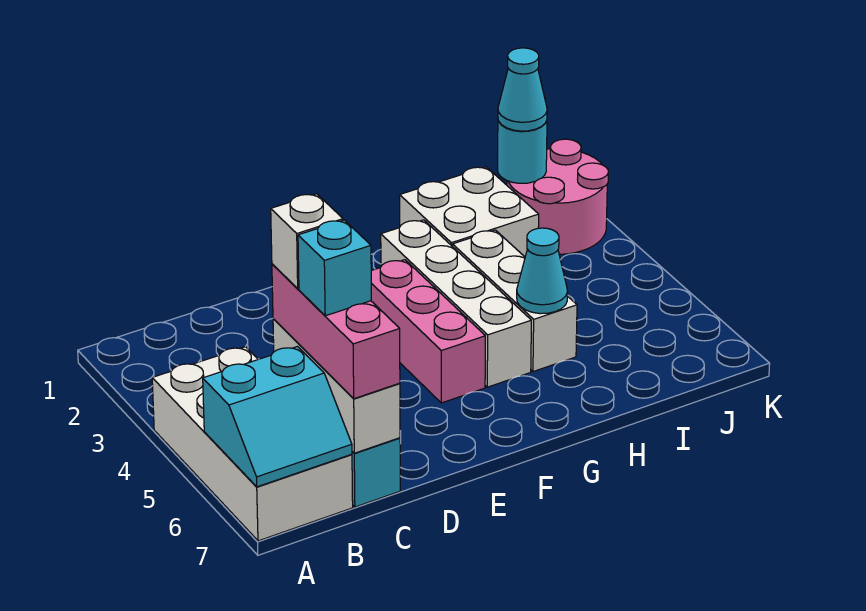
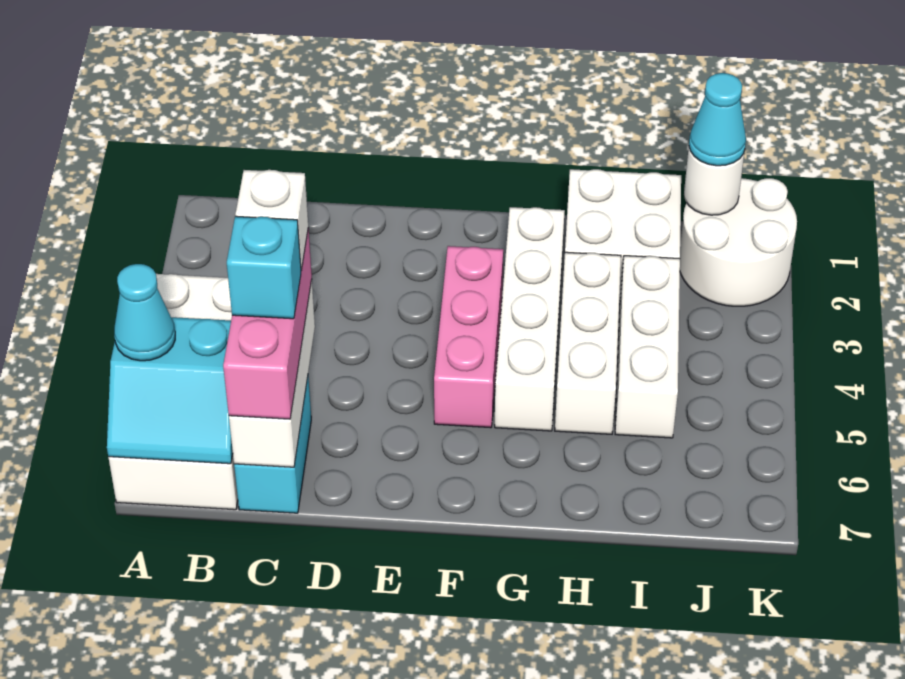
cyan cone H5 level 2 -> cyan cone A6 level 3
none -> white brick I3:I5 level 1
pink round brick J1:K2 level 1 -> white round brick J1:K2 level 1
cyan round brick J1 level 2 -> white round brick J1 level 2

